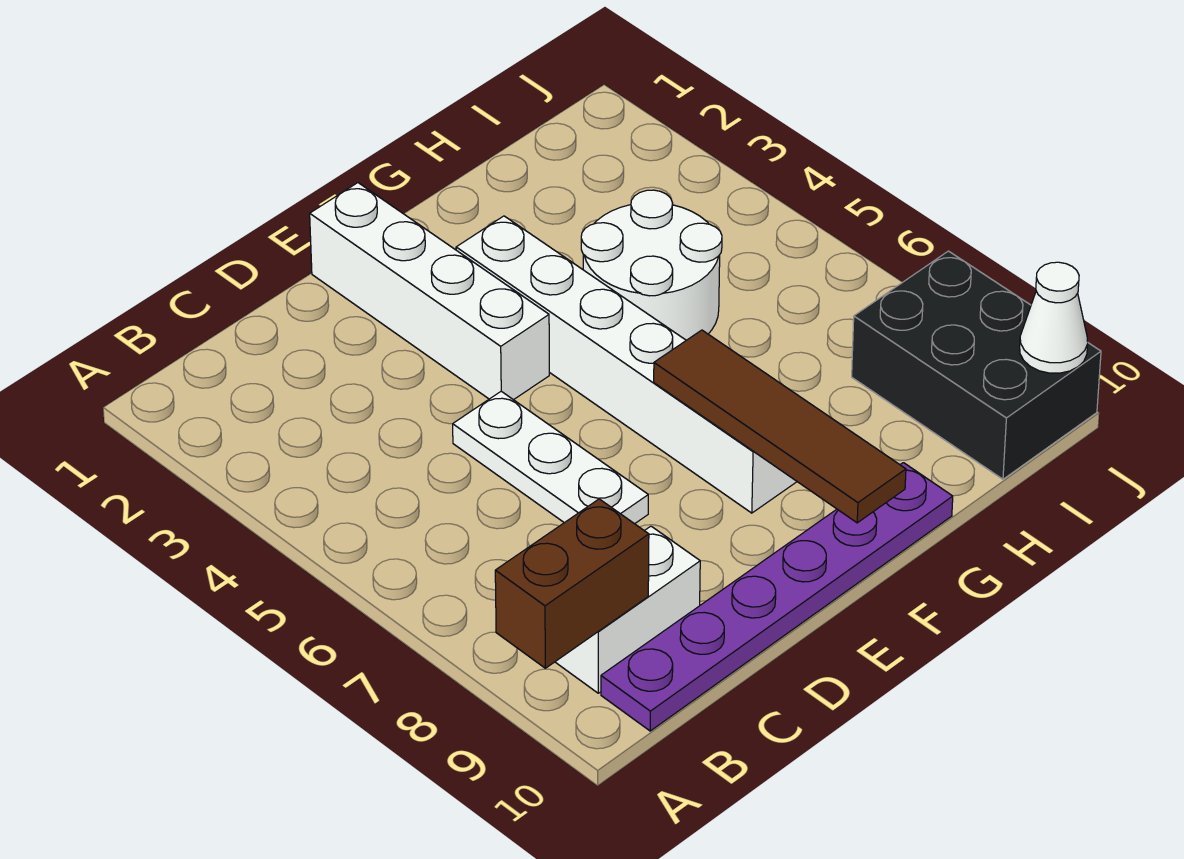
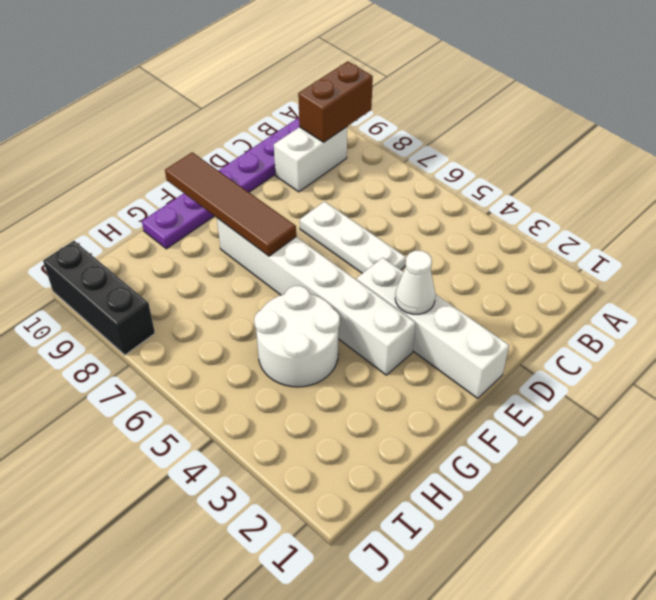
black brick I8:J10 level 1 -> black brick J8:J10 level 1
white cone J10 level 2 -> white cone E3 level 2

